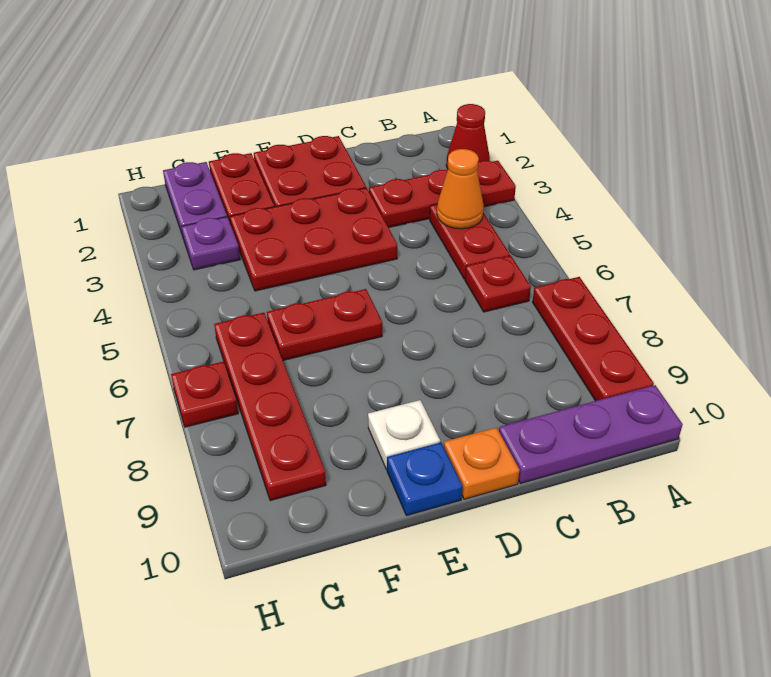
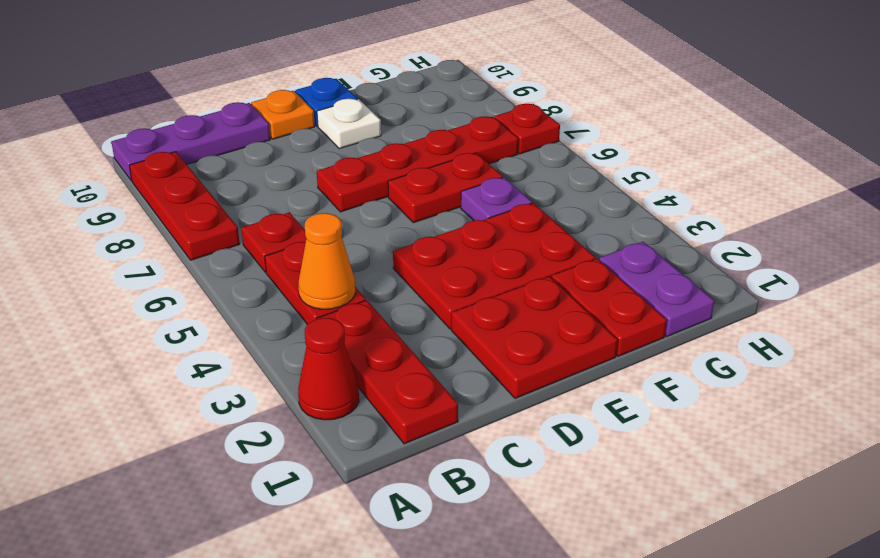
red plate A3:C3 level 1 -> red plate B1:B3 level 1
purple plate G3 level 1 -> purple plate F5 level 1
red plate G6:G9 level 1 -> red plate D7:G7 level 1

